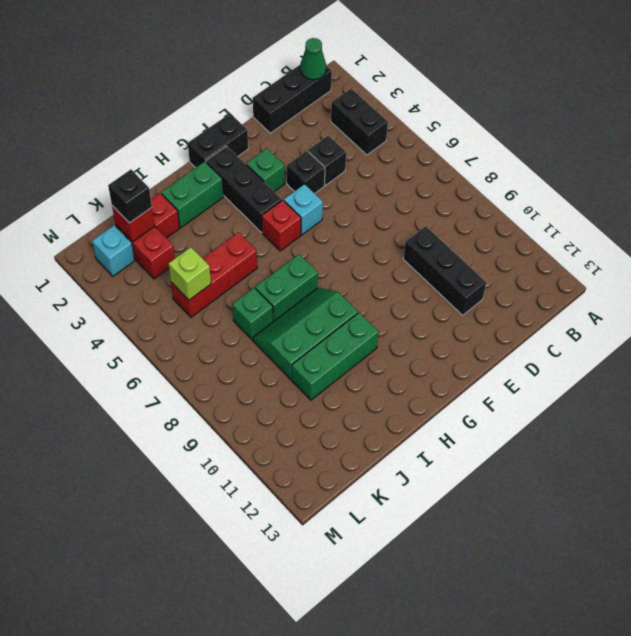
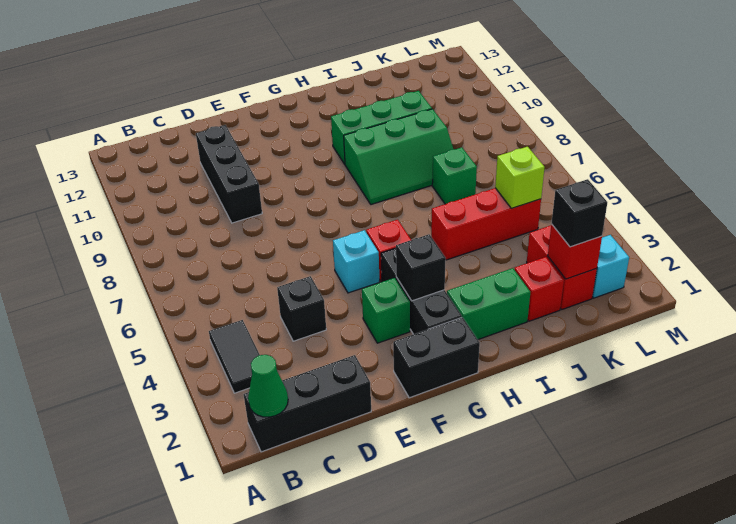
black brick B3:B4 level 1 -> black tile B3:B4 level 1
black brick E4 level 1 -> black brick G3 level 2
green brick H7:I7 level 1 -> none

